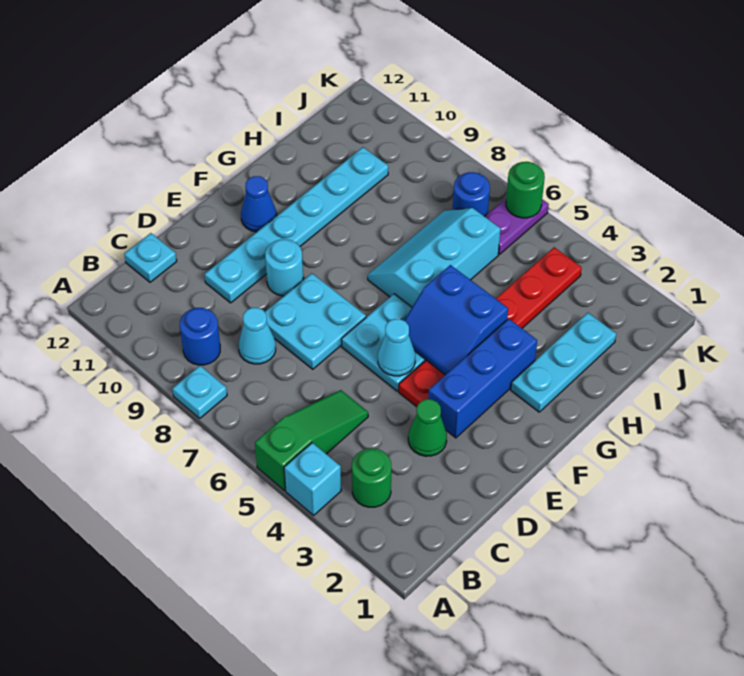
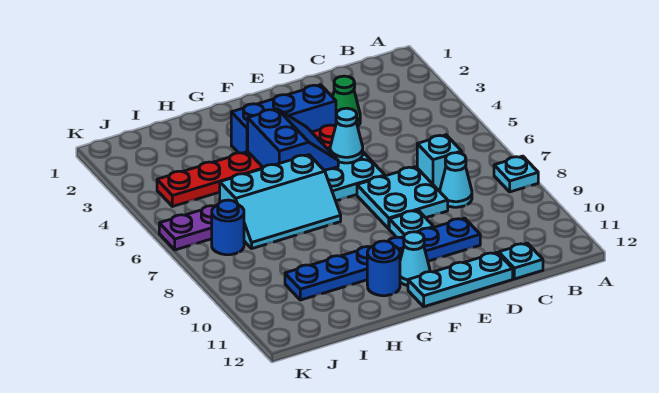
cyan brick A4 level 1 -> cyan brick C7 level 1
green slope A5:C5 level 1 top A -> none
green round brick B3 level 1 -> none
blue round brick B9 level 1 -> blue round brick G11 level 1
cyan plate D10:I10 level 1 -> blue plate D10:I10 level 1
cyan round brick E9 level 1 -> cyan plate E9 level 1
blue cone F11 level 1 -> cyan cone F11 level 1
cyan plate G2:I2 level 1 -> cyan plate D12:F12 level 1
green round brick K6 level 2 -> none

